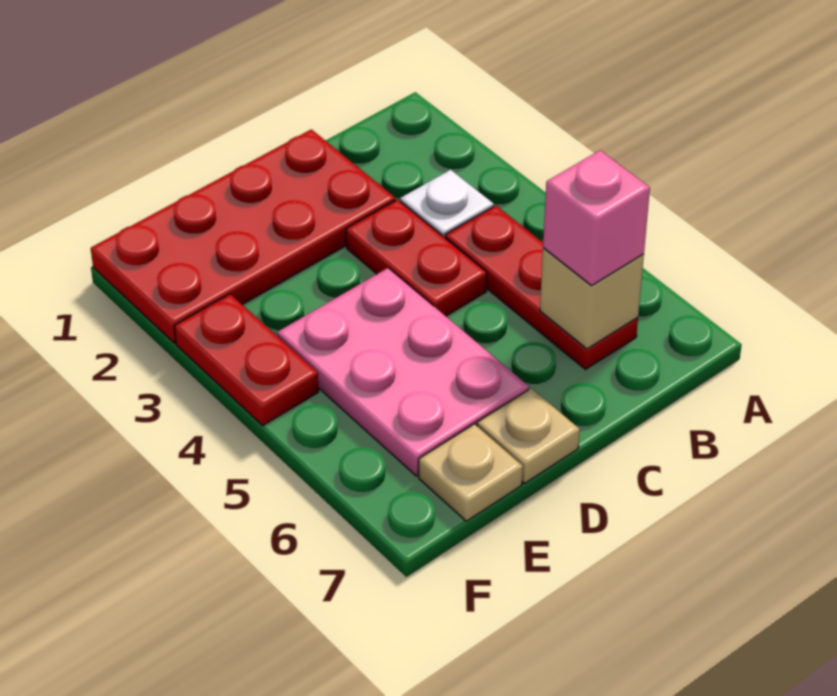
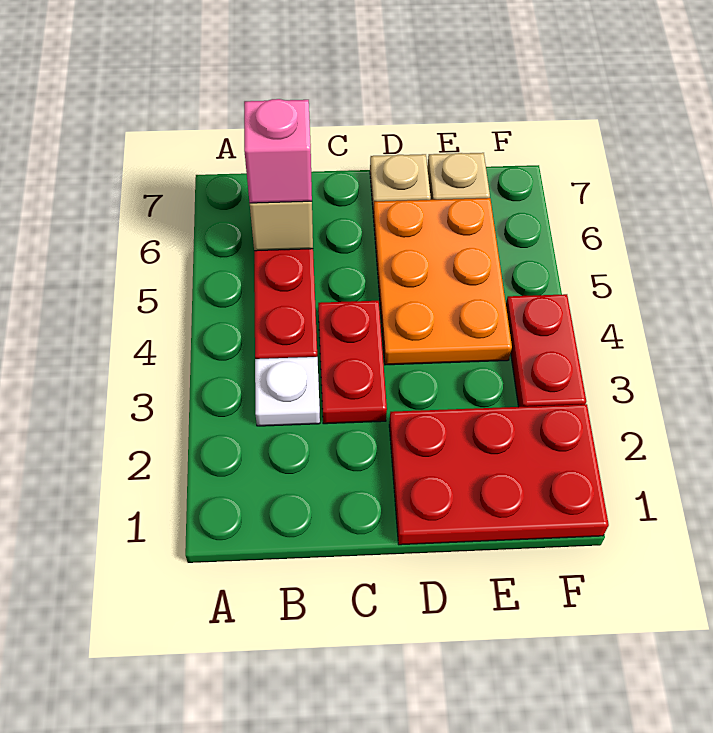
red plate C1:F2 level 1 -> red plate D1:F2 level 1
pink plate D4:E6 level 1 -> orange plate D4:E6 level 1

